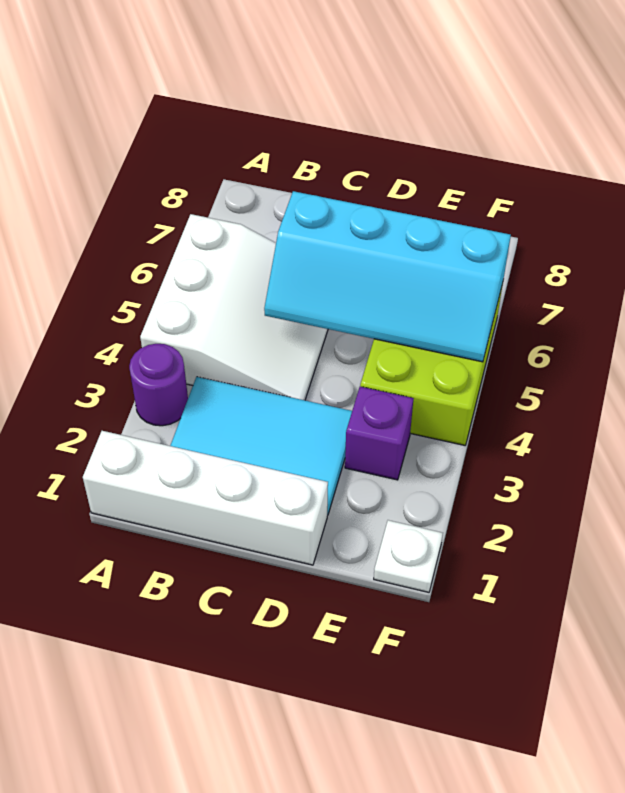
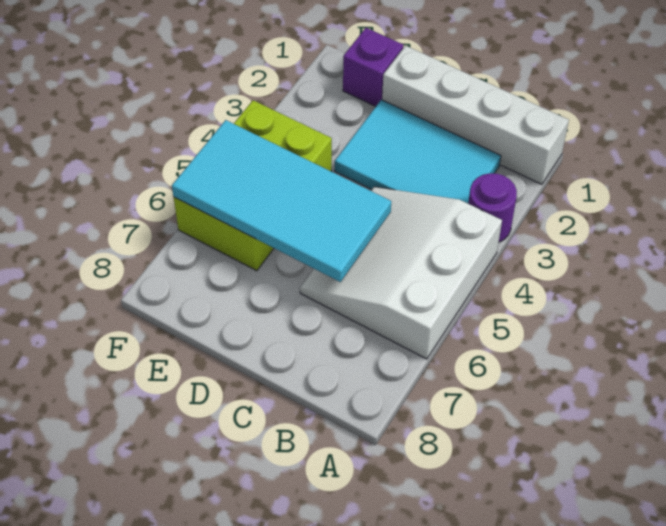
cyan slope C5:F6 level 2 top 6 -> cyan tile C5:F6 level 2
purple brick E3 level 1 -> purple brick E1 level 1
white plate F1 level 1 -> none

